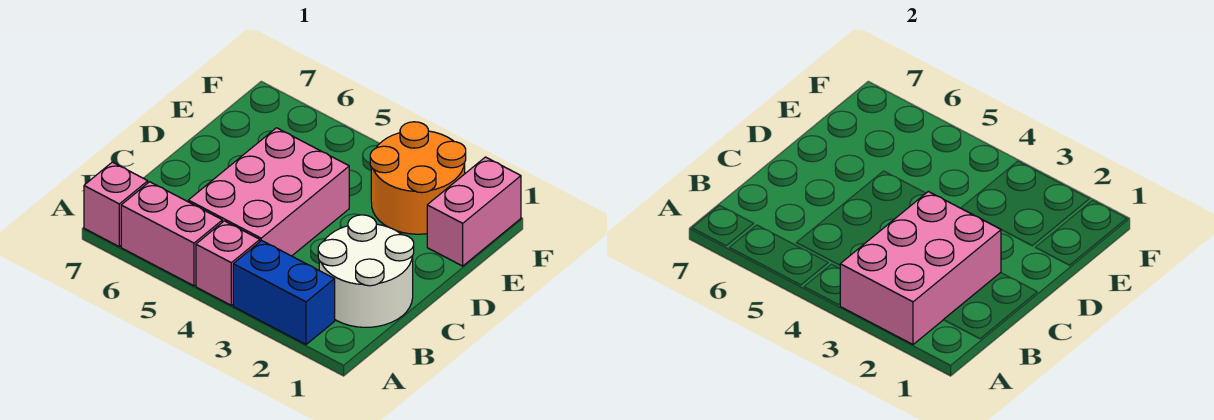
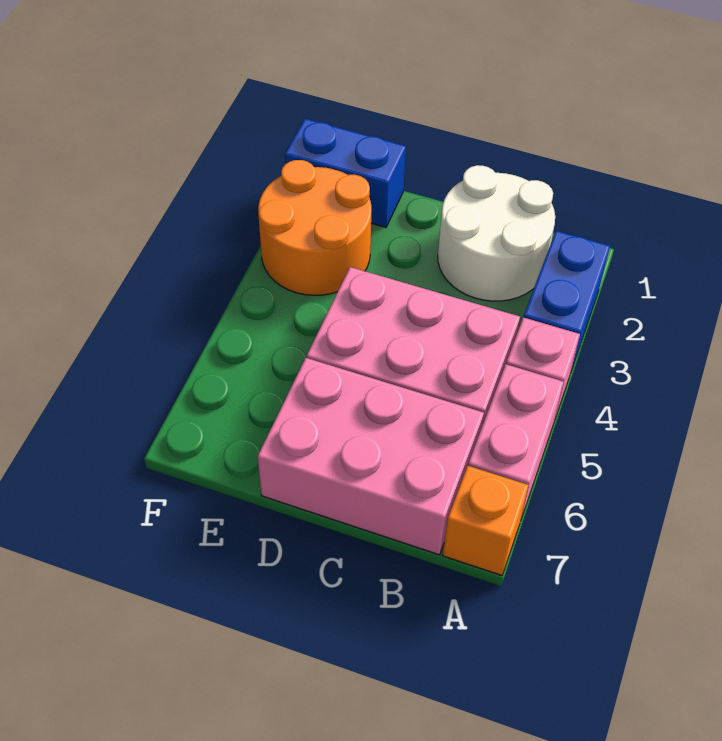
pink brick A2:C3 level 2 -> pink brick B6:D7 level 1
pink brick A7 level 1 -> orange brick A7 level 1
pink brick E1:F1 level 1 -> blue brick E1:F1 level 1

